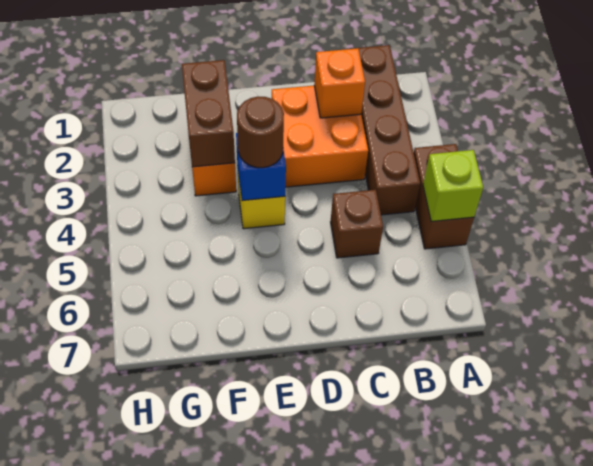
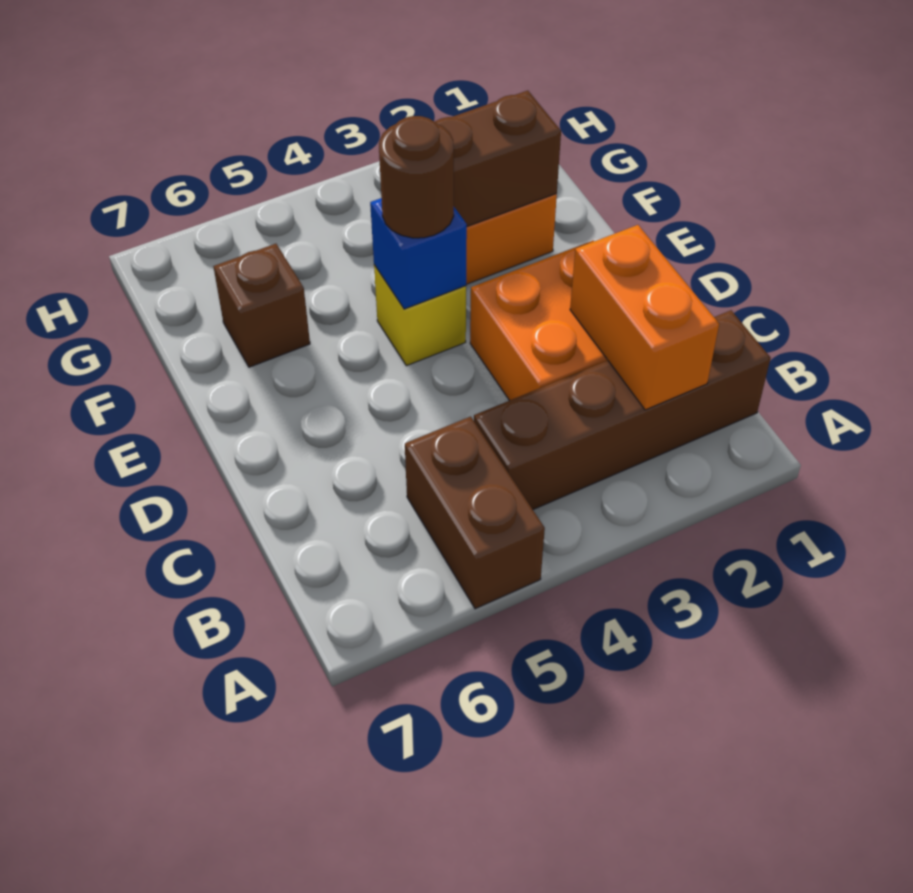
brown brick A4:A5 level 1 -> brown brick A5:B5 level 1
lime brick A5 level 2 -> none
orange brick C2 level 2 -> orange brick B2:C2 level 2
brown brick C5 level 1 -> brown brick F6 level 1

